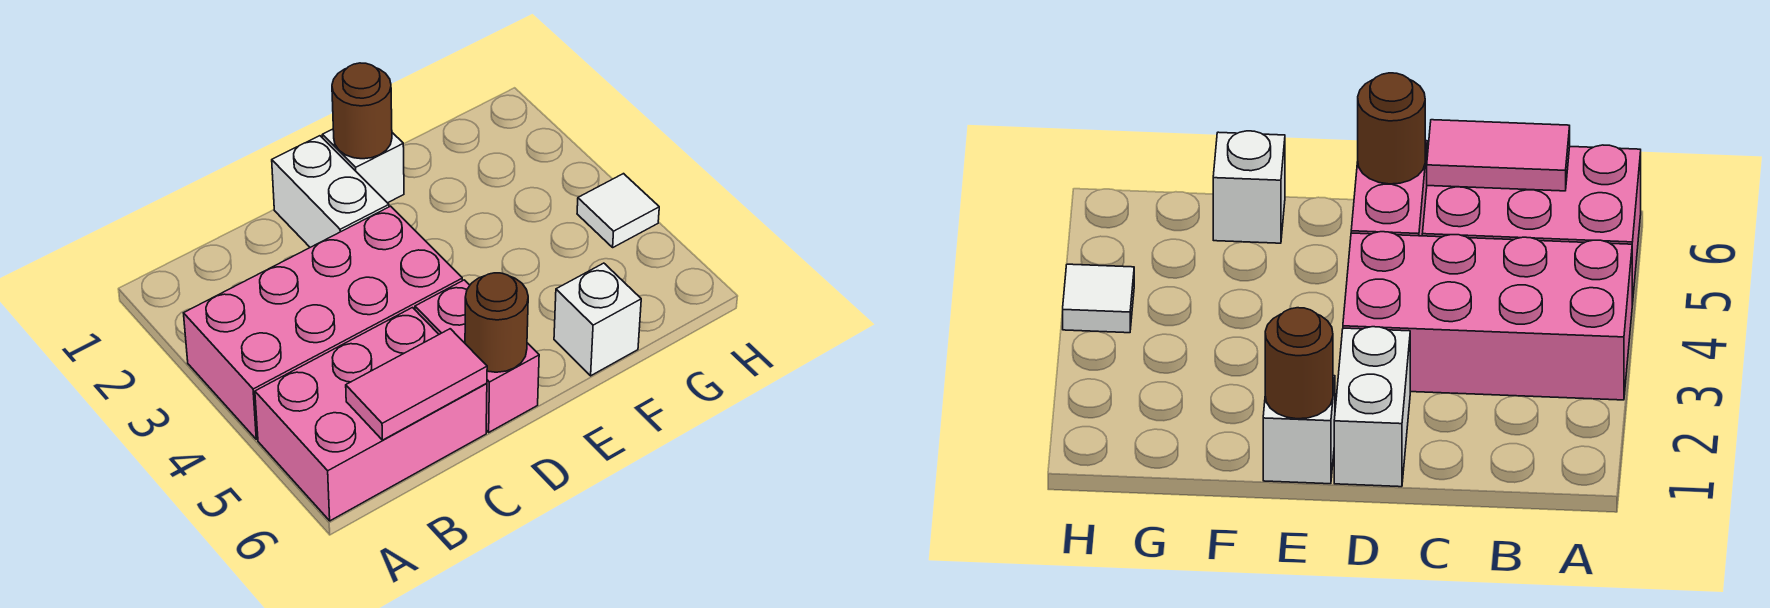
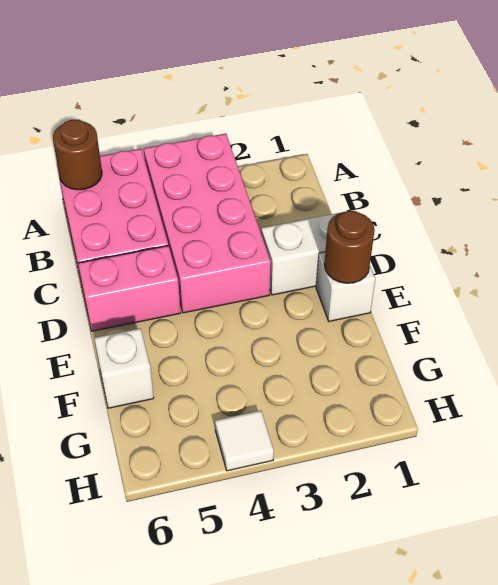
pink tile B6:C6 level 2 -> none
brown round brick D6 level 2 -> brown round brick A6 level 2

